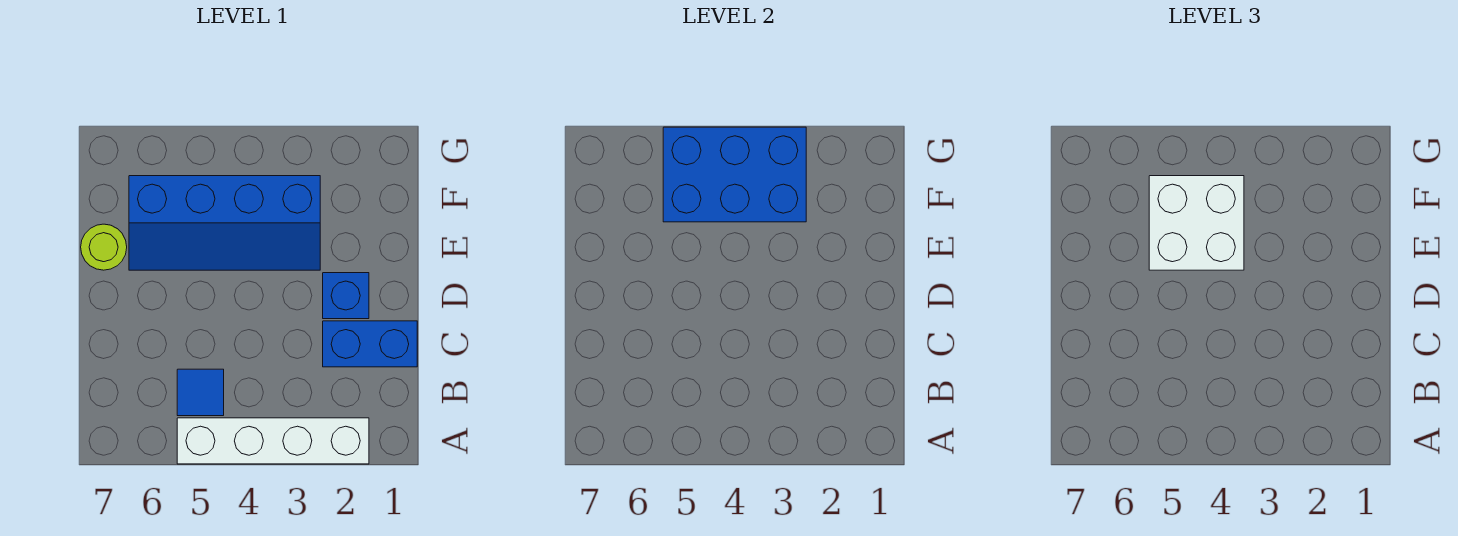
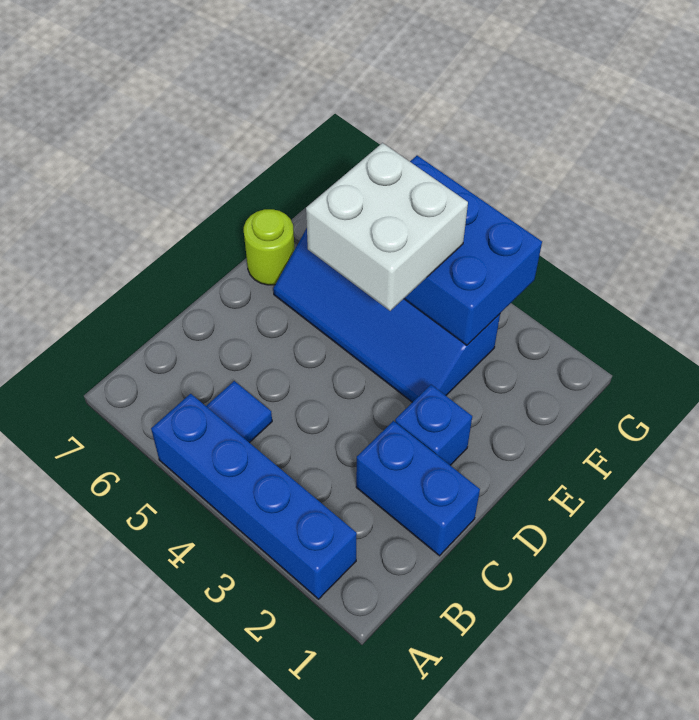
white brick A2:A5 level 1 -> blue brick A2:A5 level 1

